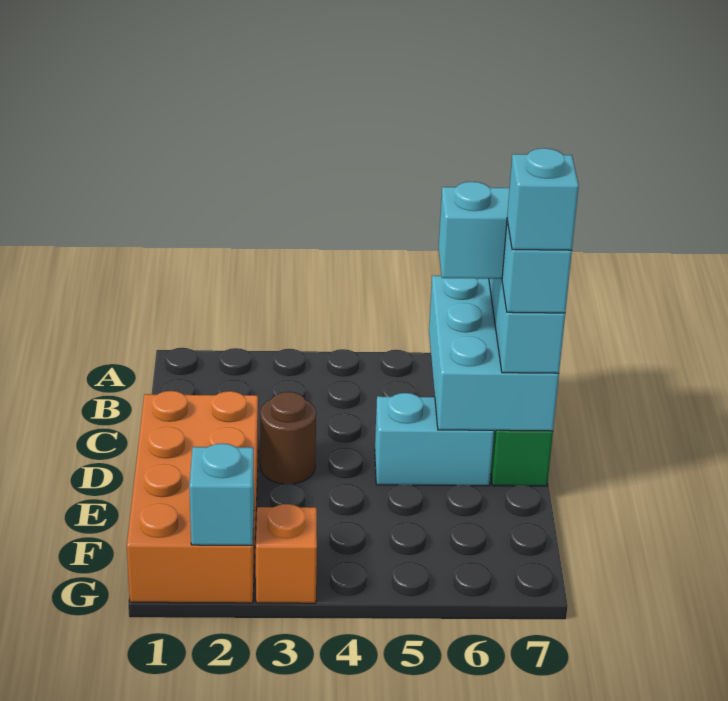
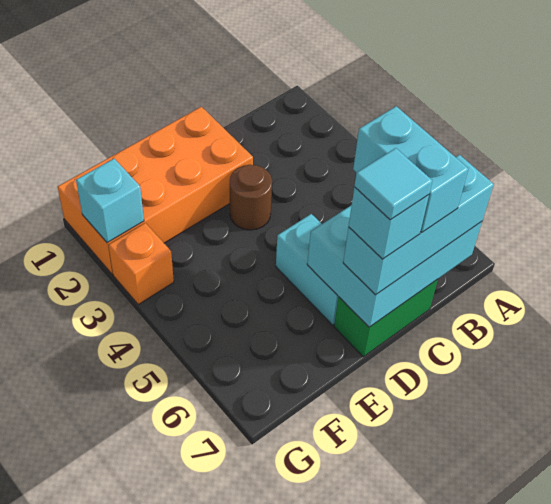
cyan brick D7 level 5 -> cyan tile D7 level 5

